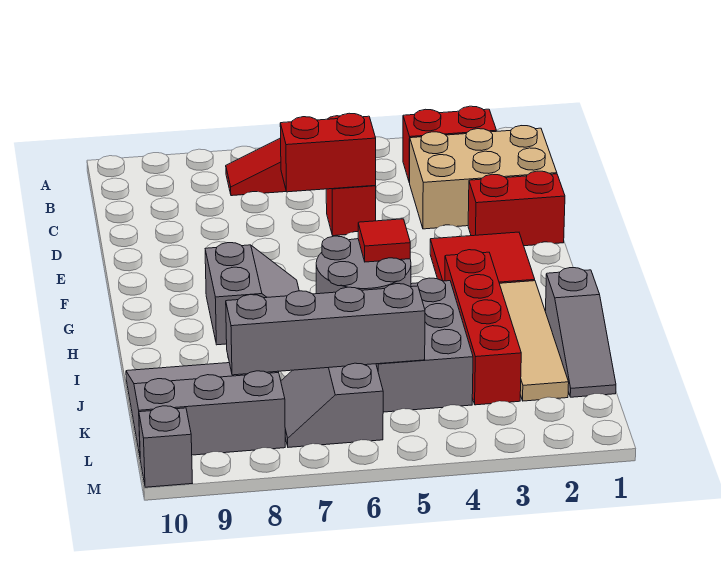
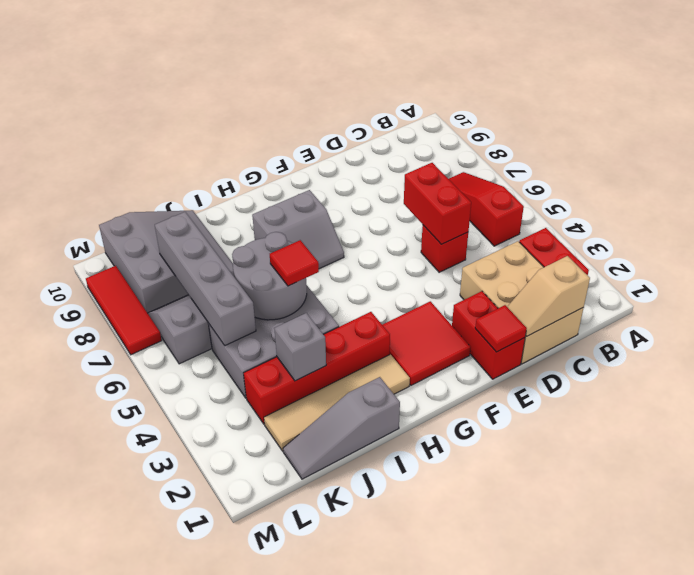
none -> tan slope C1:D1 level 2 top C
none -> red tile E1 level 2
none -> red tile M7:M9 level 1
grey brick M10 level 1 -> grey brick J3 level 2

